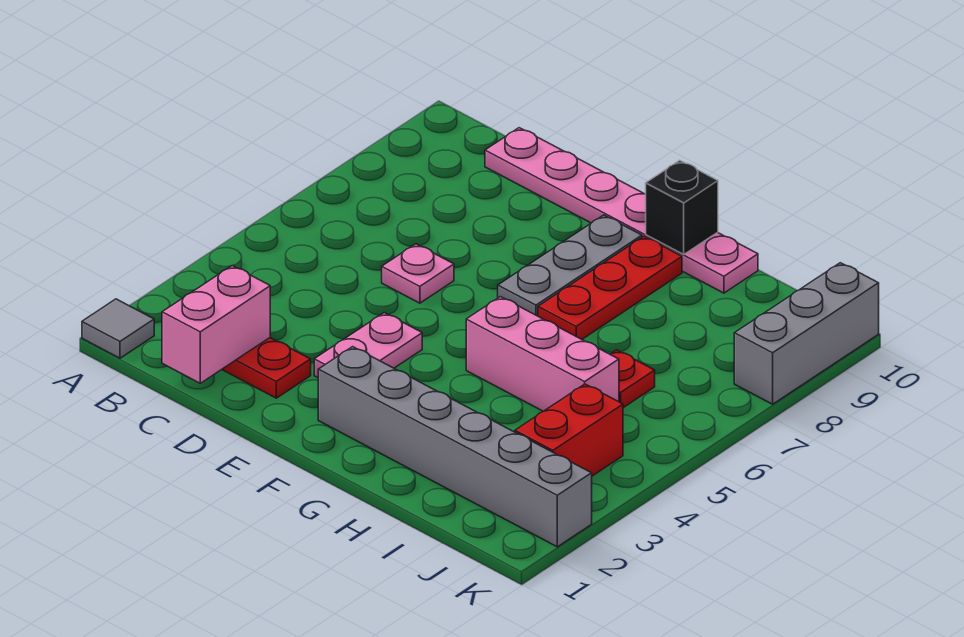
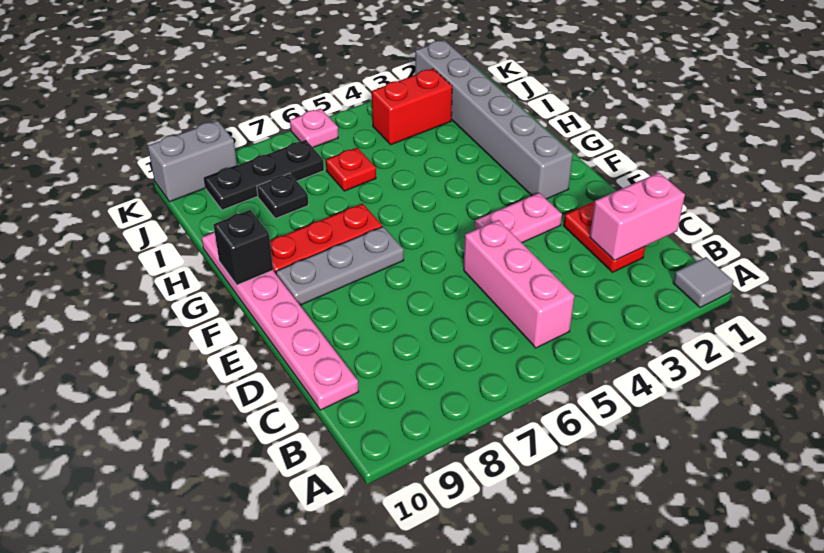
pink plate D6 level 1 -> pink plate K6 level 1
pink brick G5:I5 level 1 -> pink brick B5:D5 level 1
none -> black plate I8 level 1
none -> black plate J7:J9 level 1
grey brick K8:K10 level 1 -> grey brick K9:K10 level 1

